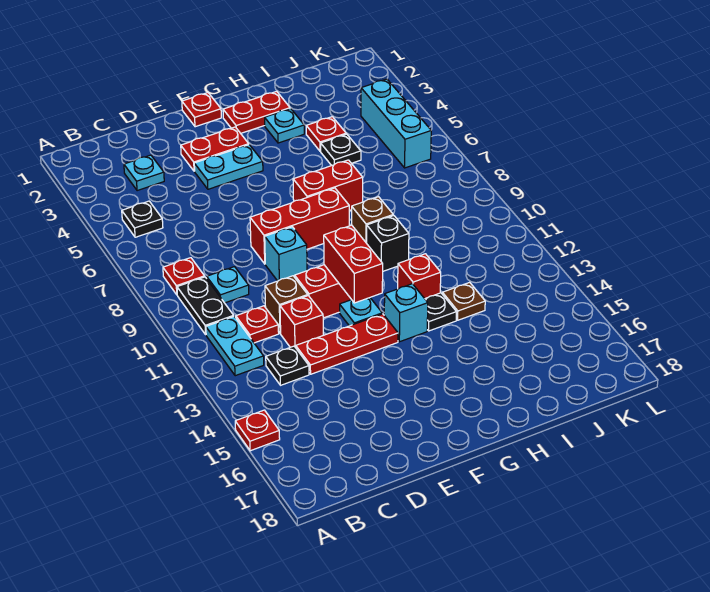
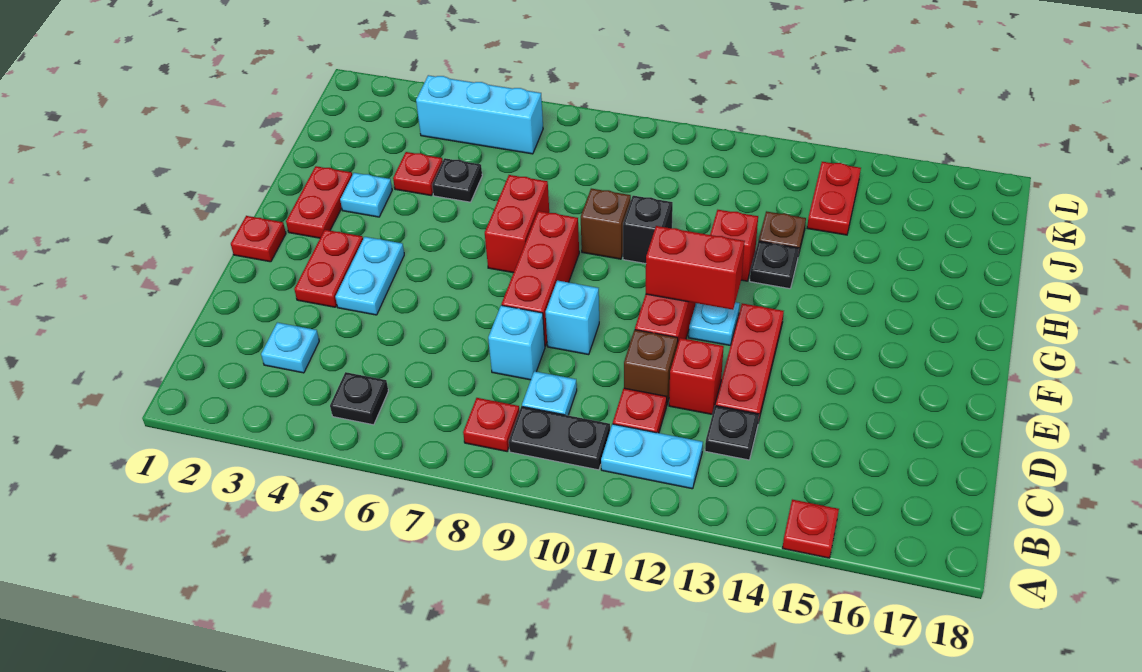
cyan brick G13 level 1 -> cyan brick D8 level 1
none -> red plate J14:K14 level 1

